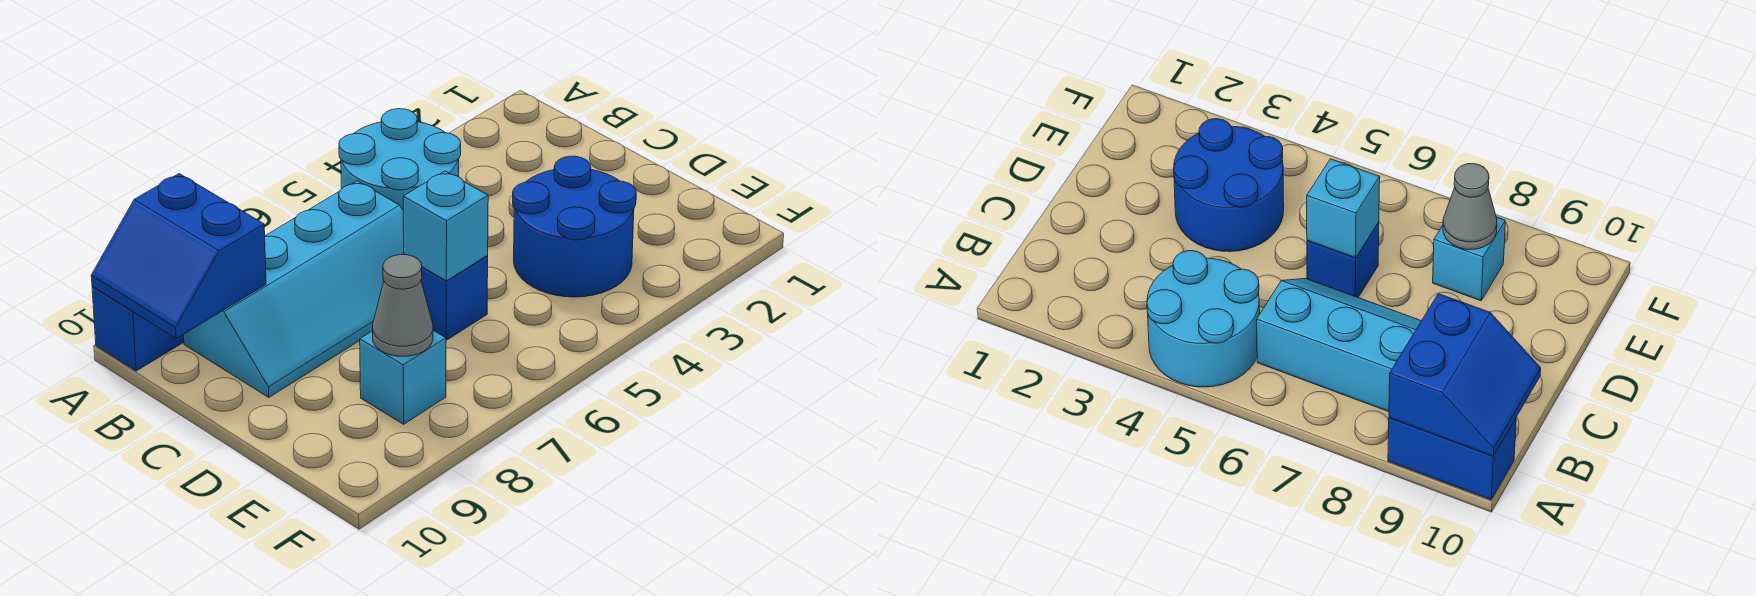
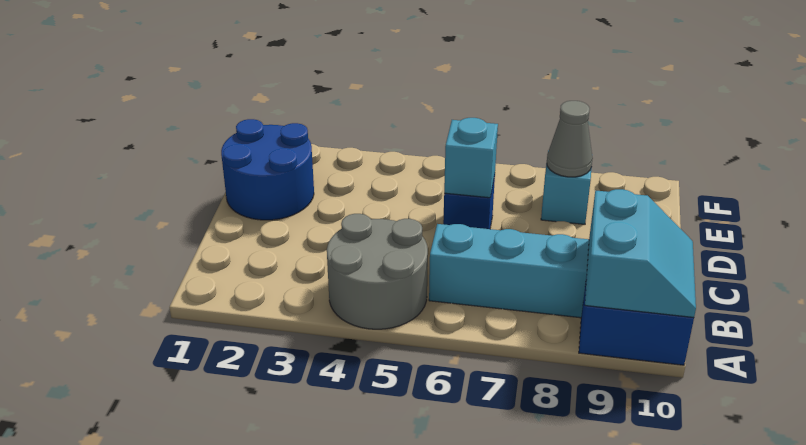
cyan round brick A4:B5 level 1 -> grey round brick A4:B5 level 1
blue slope A9:B10 level 2 top 9 -> cyan slope A9:B10 level 2 top 9
blue round brick D3:E4 level 1 -> blue round brick D1:E2 level 1

